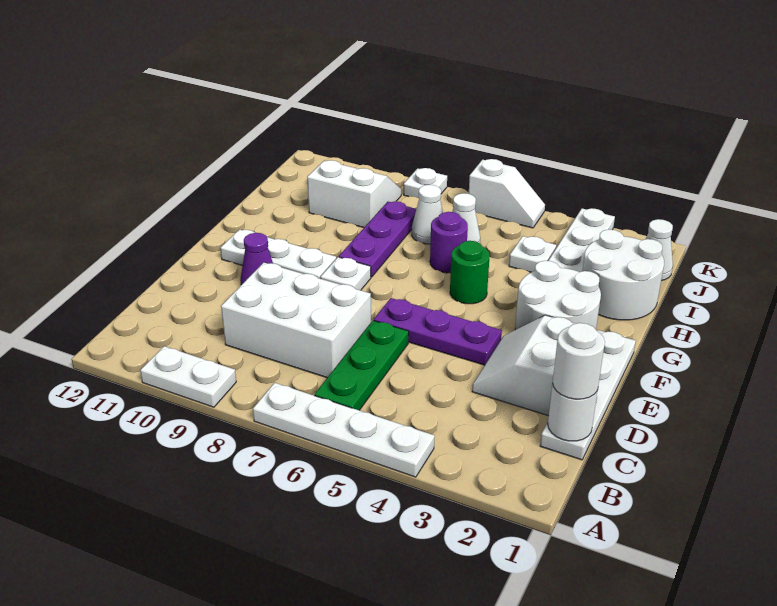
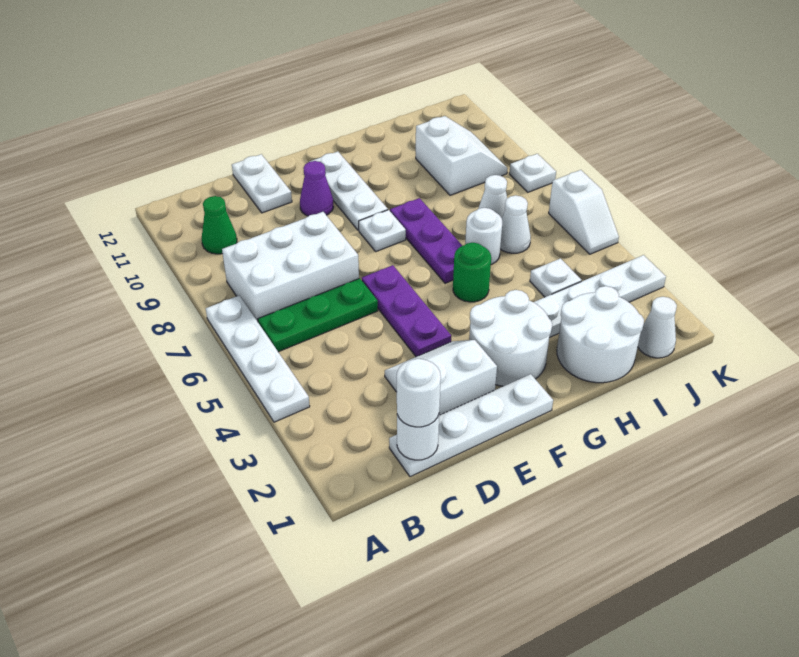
white plate A9:A10 level 1 -> white plate D11:D12 level 1
none -> green cone B10 level 1
white brick C7:D9 level 1 -> white brick B7:D8 level 1
purple plate G8:I8 level 1 -> purple plate G6:G8 level 1
purple round brick H6 level 1 -> white round brick H6 level 1

